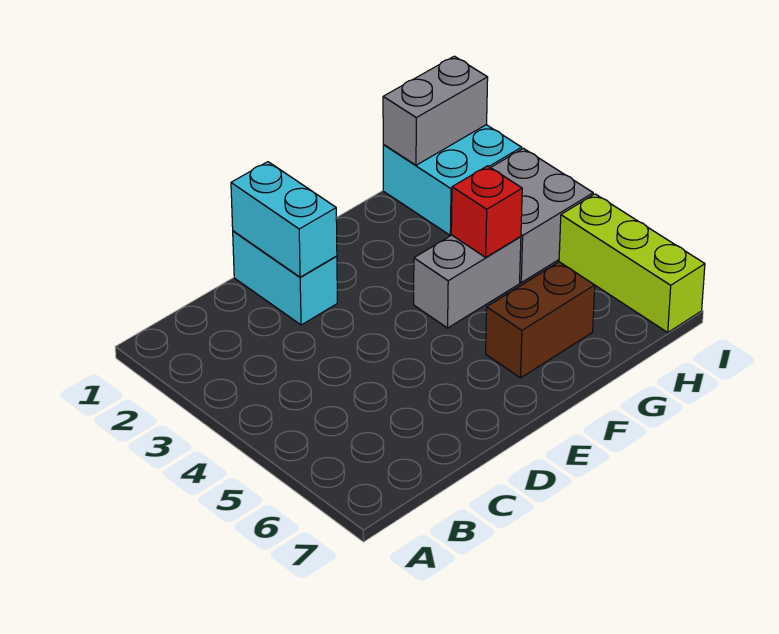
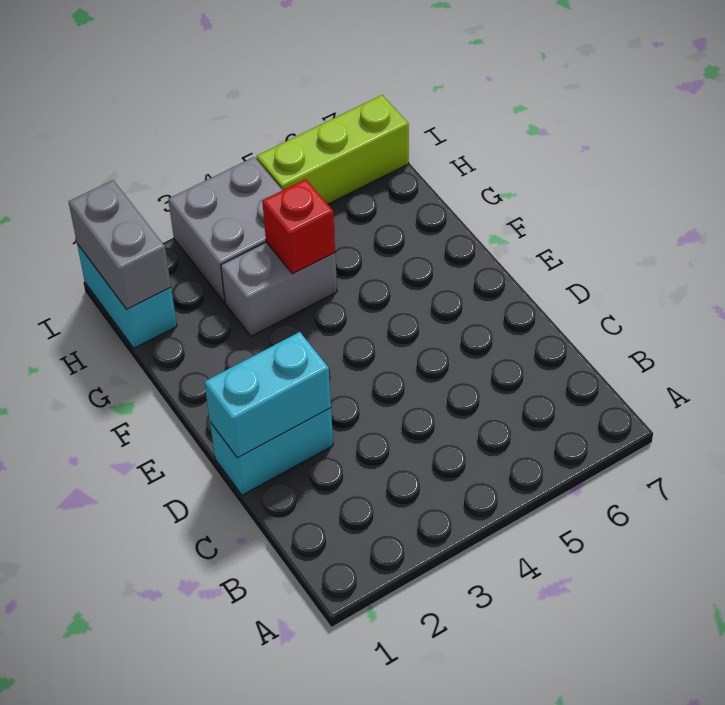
grey brick F4:G4 level 1 -> grey brick G3:G4 level 1
brown brick F6:G6 level 1 -> none
cyan brick H1:I2 level 1 -> cyan brick H1:I1 level 1

